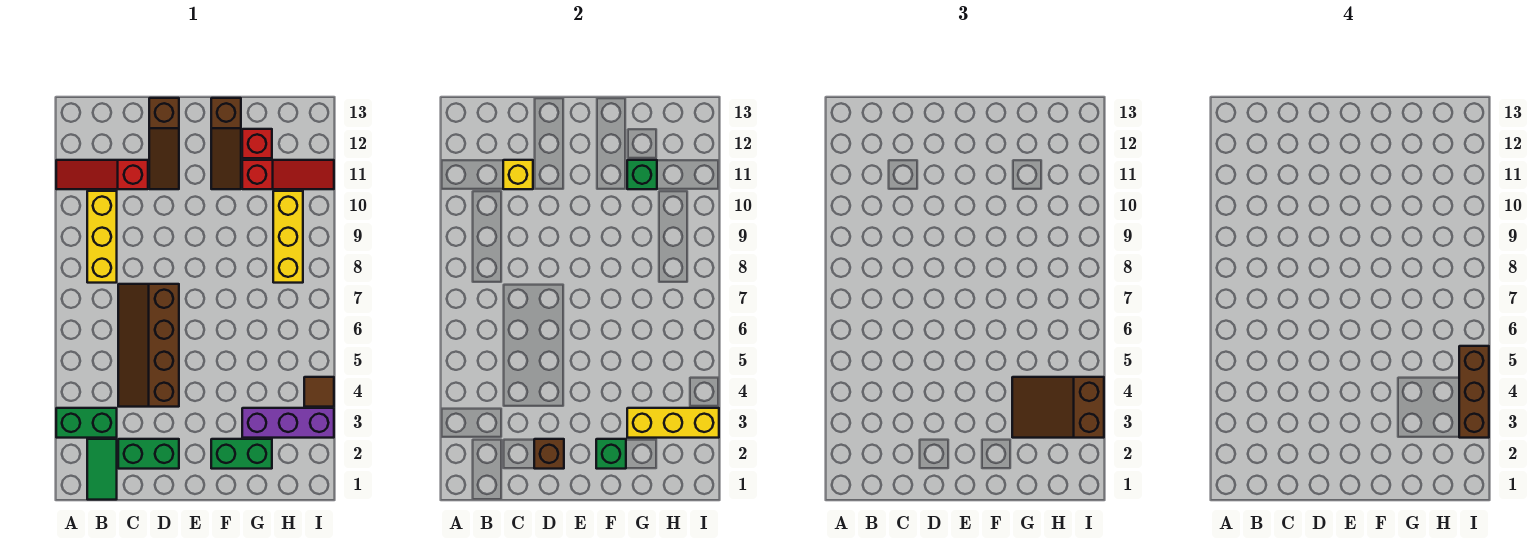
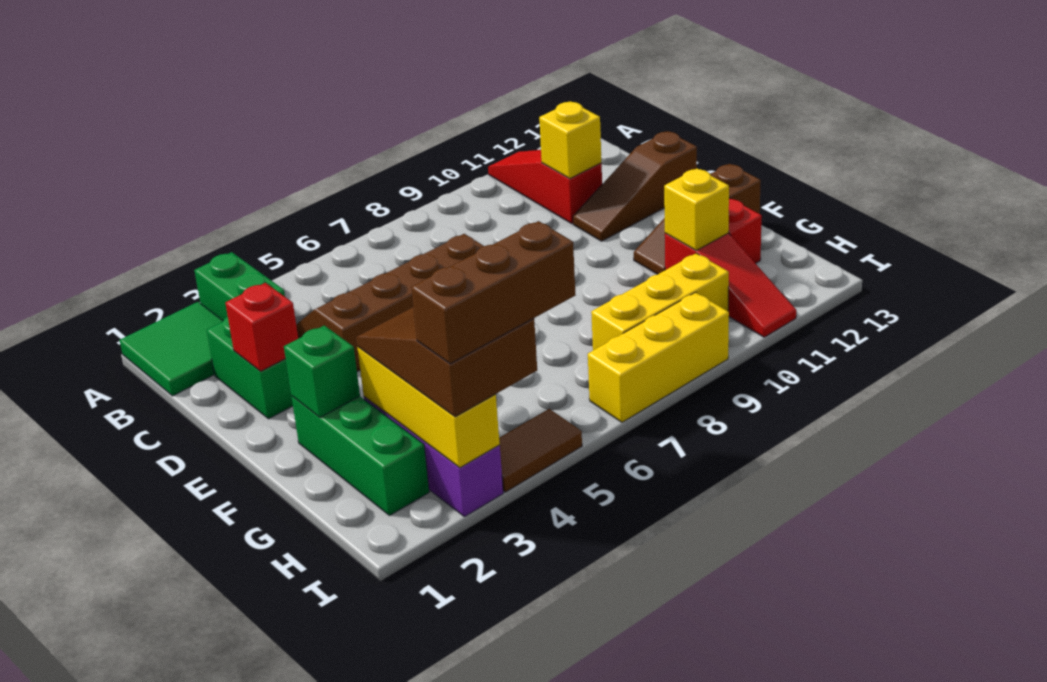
green tile B1:B2 level 1 -> green tile A1:B2 level 1
yellow brick B8:B10 level 1 -> yellow brick I7:I9 level 1
brown brick D2 level 2 -> red brick D2 level 2
green brick F2:G2 level 1 -> green brick F2:H2 level 1
green brick G11 level 2 -> yellow brick G11 level 2
brown tile I4 level 1 -> brown tile I4:I5 level 1

